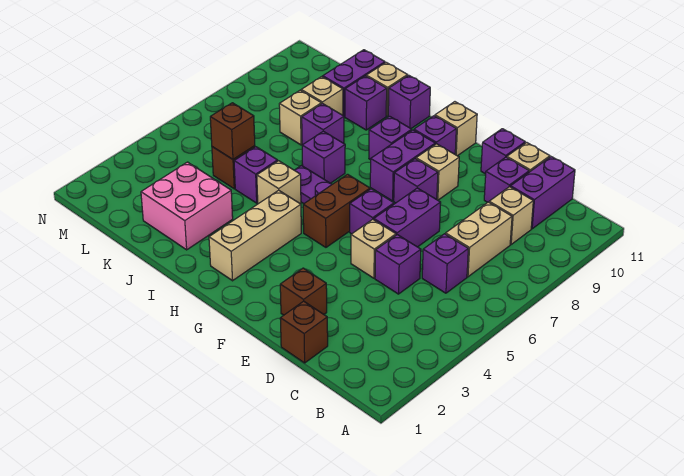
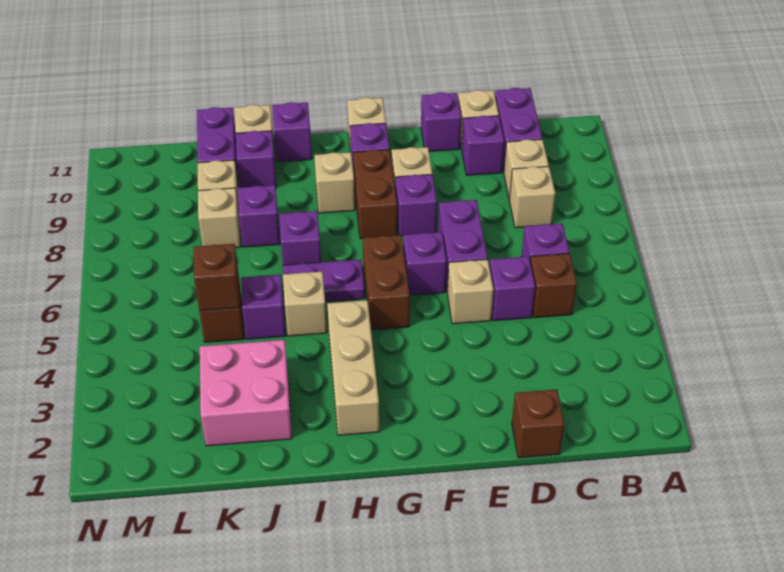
tan brick C7:C8 level 1 -> tan brick C8 level 1
brown brick E2 level 1 -> brown brick C5 level 1
purple brick G8:G9 level 1 -> brown brick G8:G9 level 1
purple brick H9 level 1 -> tan brick H9 level 1

